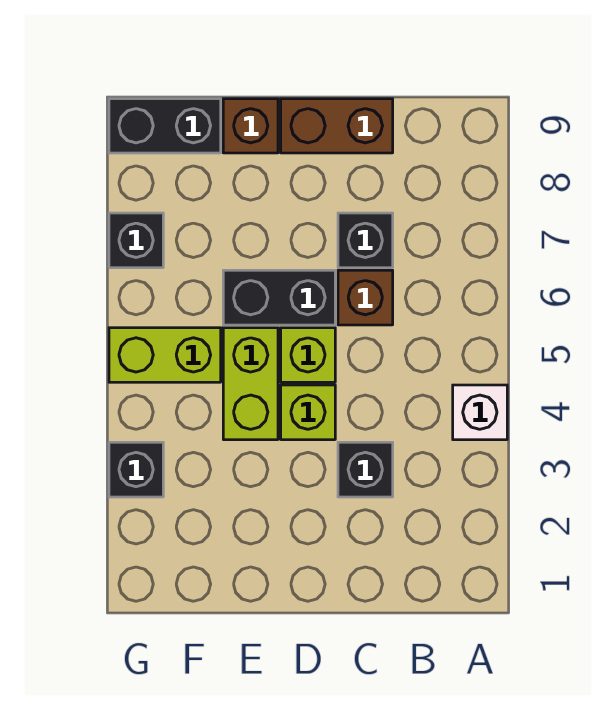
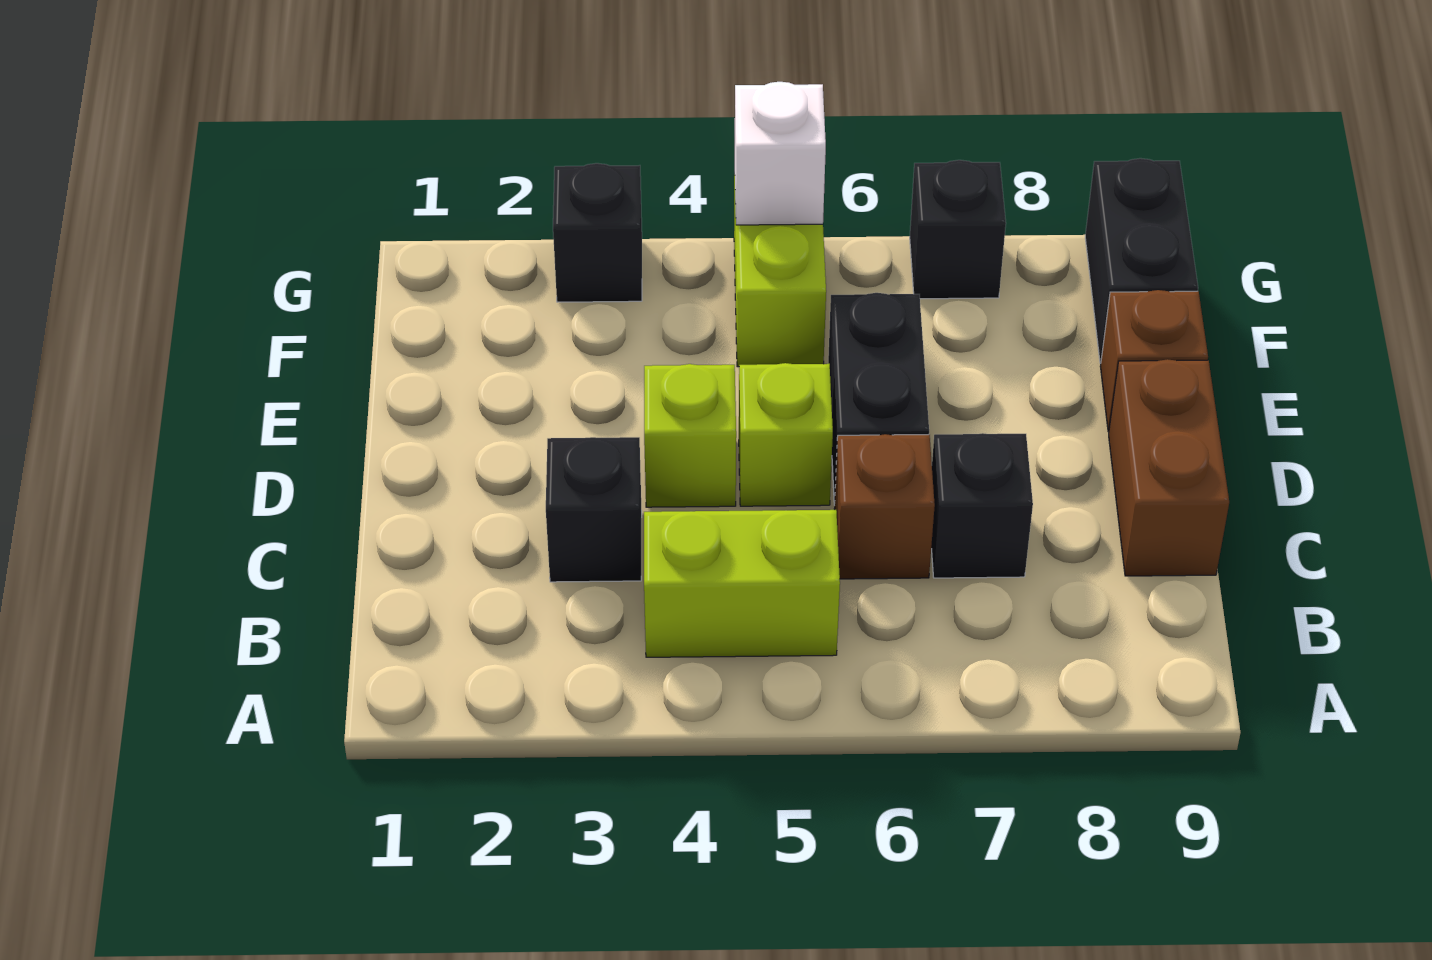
white brick A4 level 1 -> white brick G5 level 2
lime brick E4:E5 level 1 -> lime brick B4:B5 level 1

